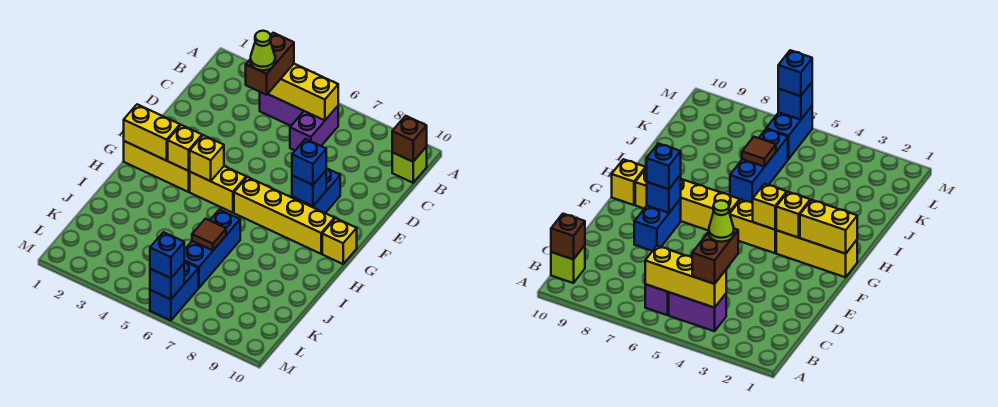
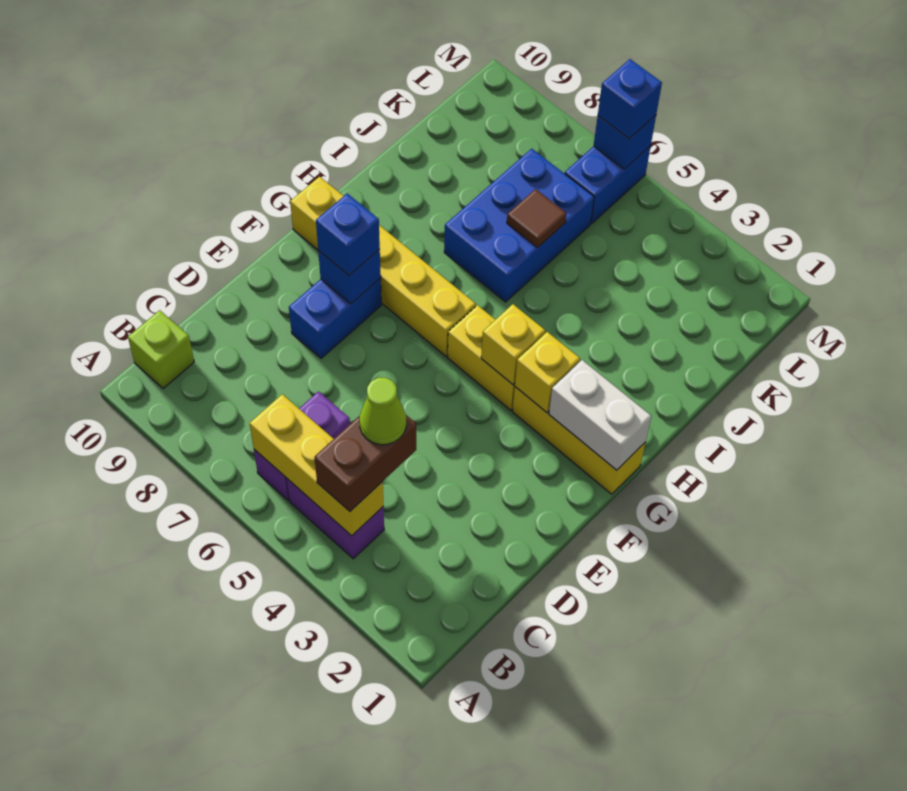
brown brick B10 level 2 -> none
yellow brick G1:G2 level 2 -> white brick G1:G2 level 2
blue brick I6:K6 level 1 -> blue brick I6:K7 level 1

